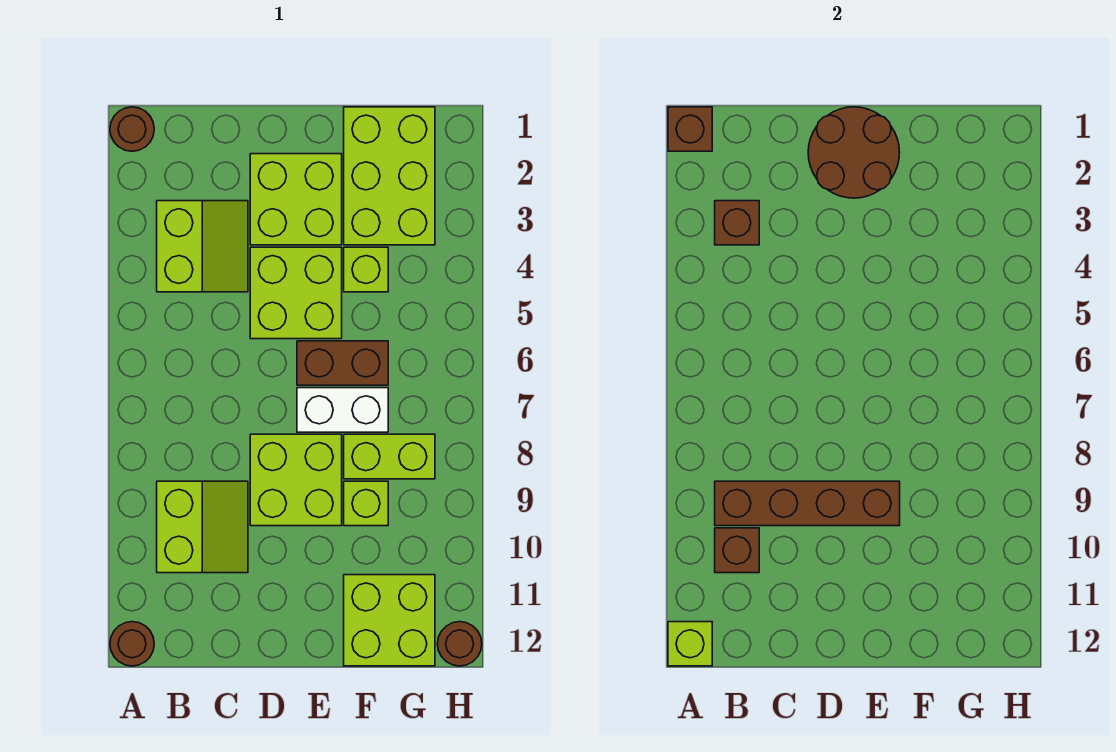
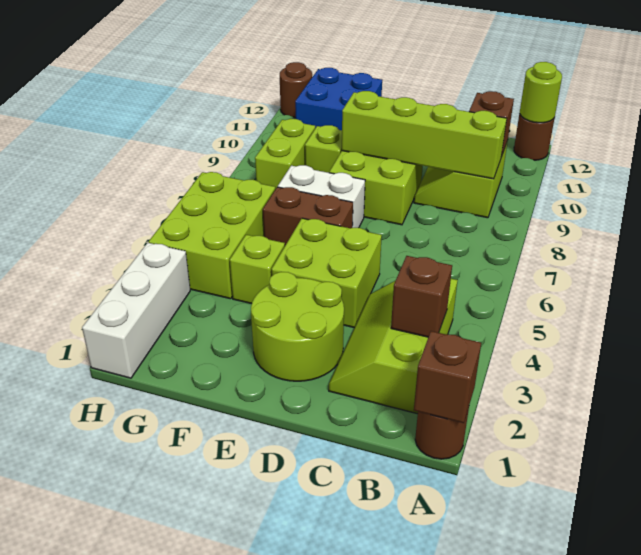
lime brick A12 level 2 -> lime round brick A12 level 2
lime slope B3:C4 level 1 top B -> lime slope B2:C4 level 1 top B
brown brick B9:E9 level 2 -> lime brick B9:E9 level 2
brown round brick D1:E2 level 2 -> none
lime brick D2:E3 level 1 -> lime round brick D2:E3 level 1
lime brick F1:G3 level 1 -> lime brick G4:H6 level 1
lime brick F8:G8 level 1 -> lime brick G8:G9 level 1
lime brick F11:G12 level 1 -> blue brick F11:G12 level 1
none -> white brick H1:H3 level 1

